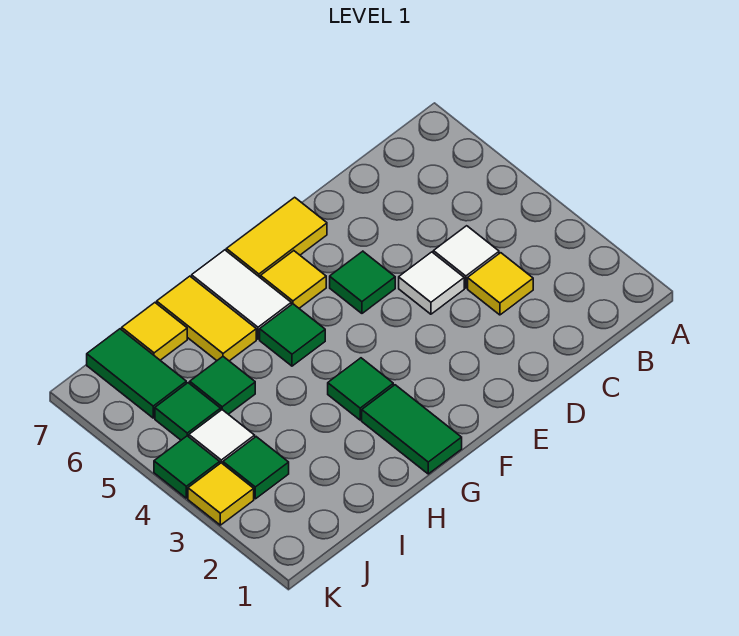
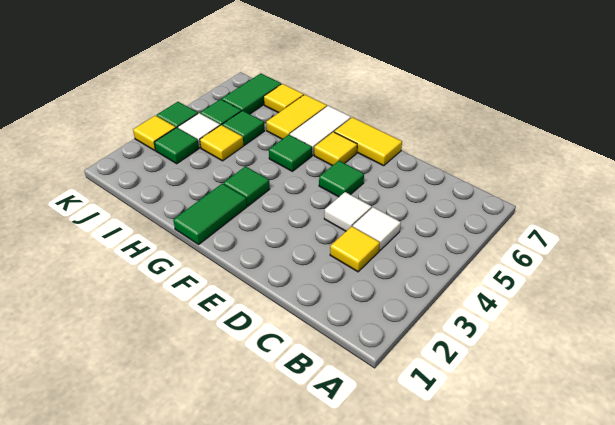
none -> yellow tile I4 level 1

